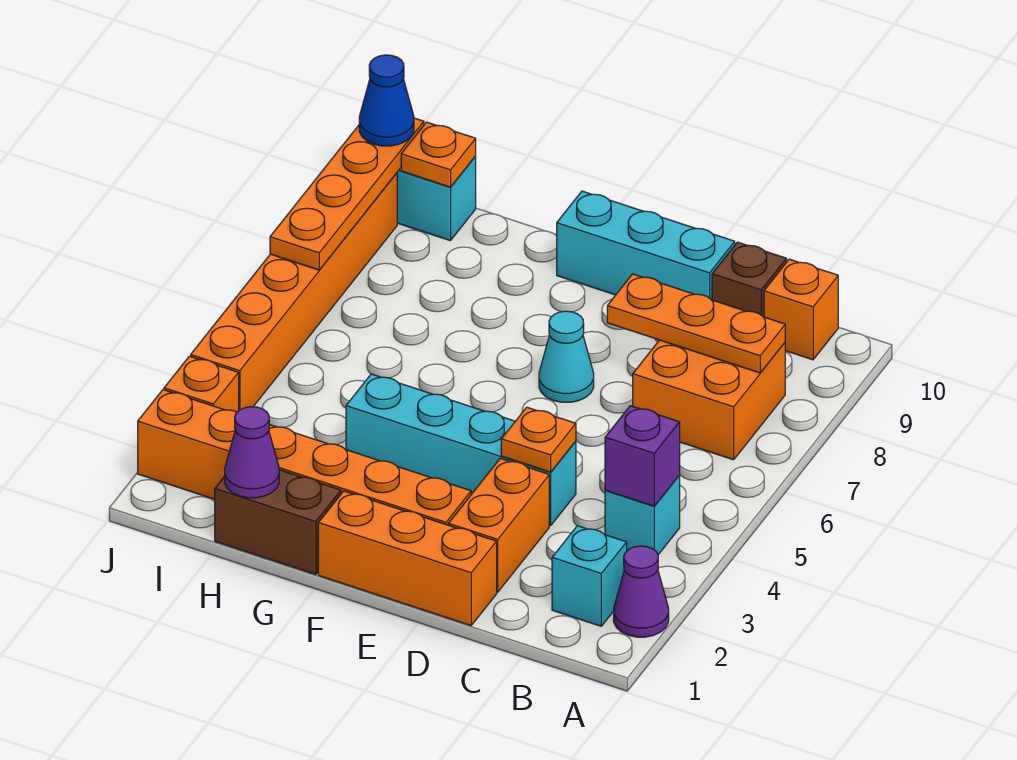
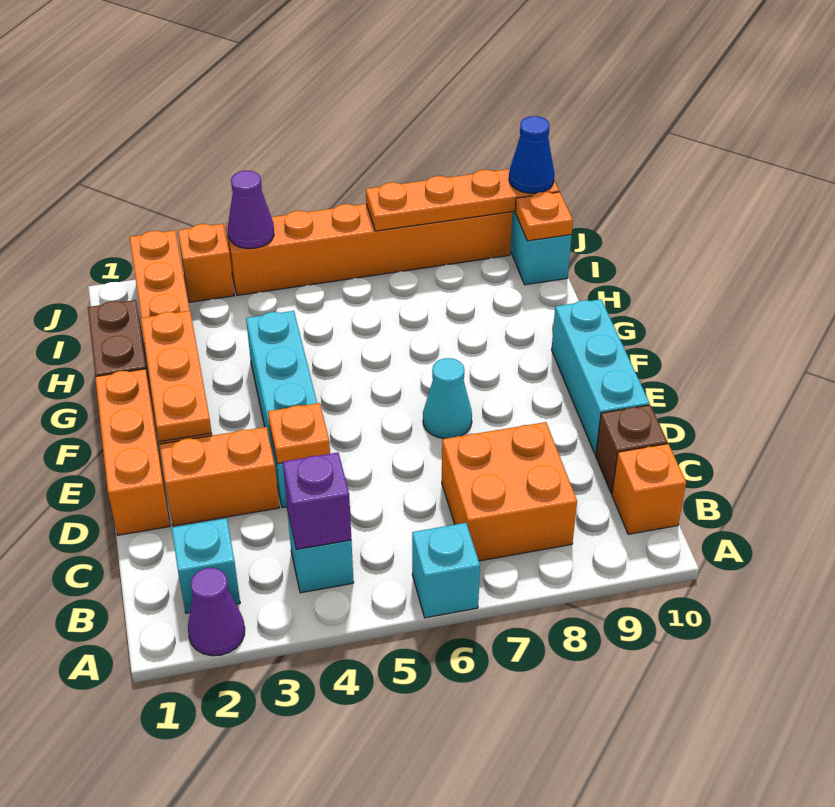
none -> cyan brick A6 level 1
orange plate B8:D8 level 2 -> orange plate E2:G2 level 2
purple cone H1 level 2 -> purple cone J4 level 2

